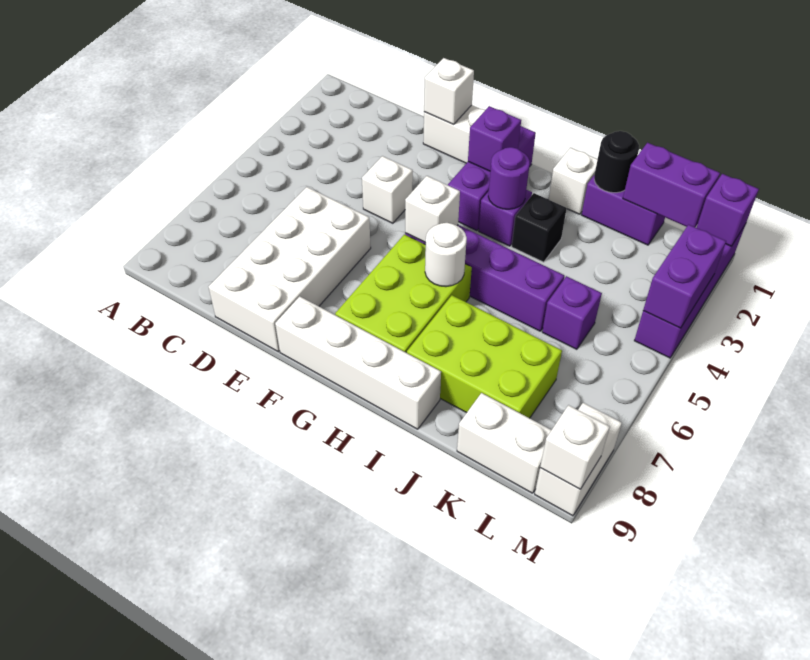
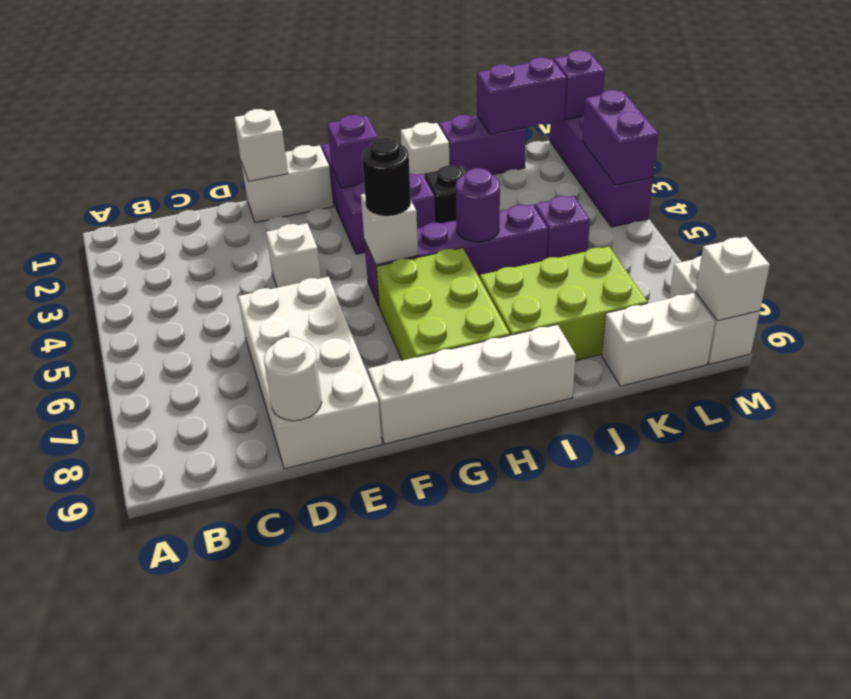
purple round brick H3 level 2 -> purple round brick I5 level 2
white round brick H6 level 2 -> white round brick D9 level 2
black round brick J1 level 2 -> black round brick G5 level 3

